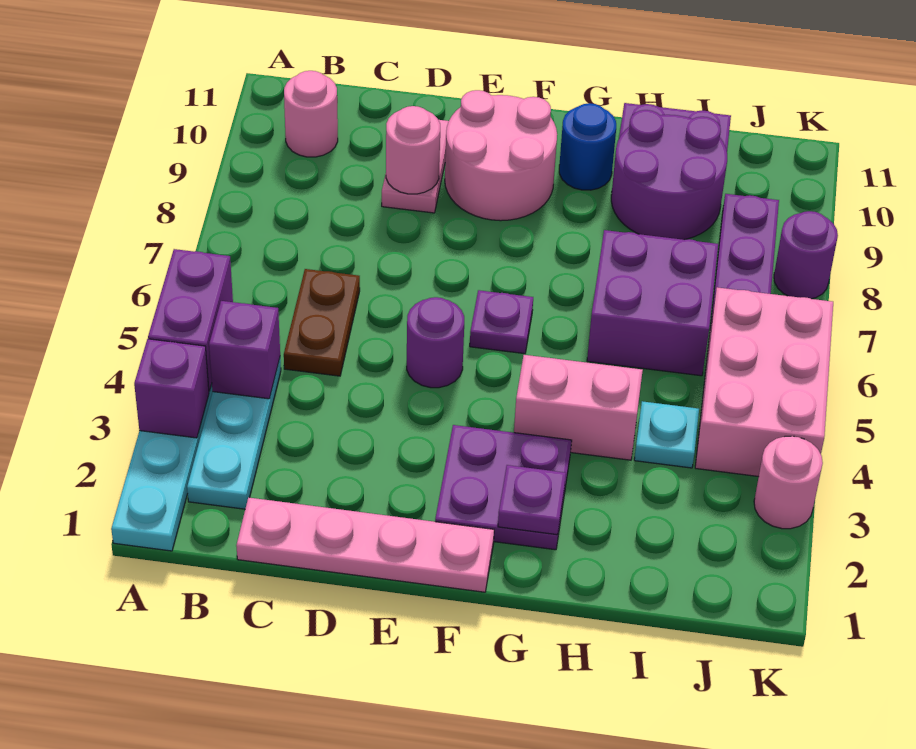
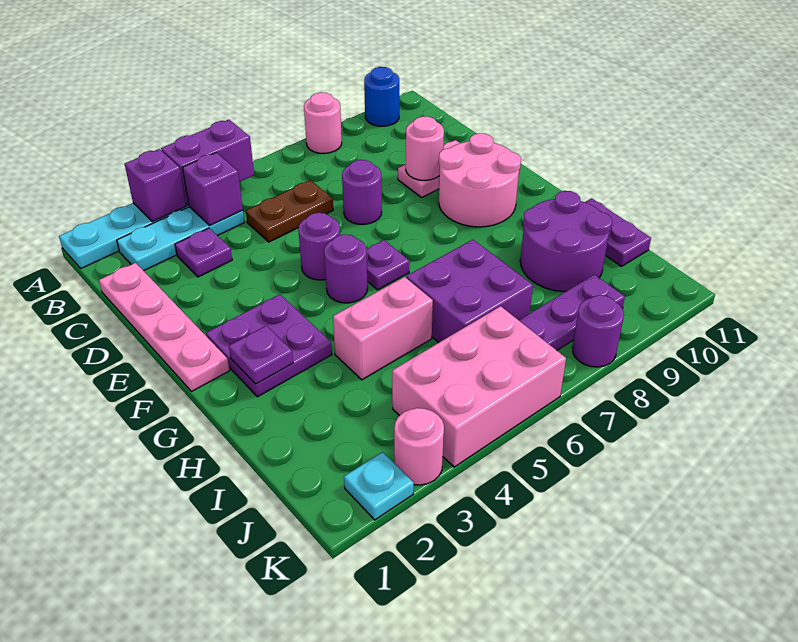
pink round brick B10 level 1 -> pink round brick A8 level 1
none -> purple plate C3 level 1
none -> purple round brick D7 level 1
none -> purple round brick F5 level 1
pink brick G4:H4 level 1 -> pink brick H4:H5 level 1
blue round brick G10 level 1 -> blue round brick A10 level 1
cyan plate I4 level 1 -> cyan plate K2 level 1

